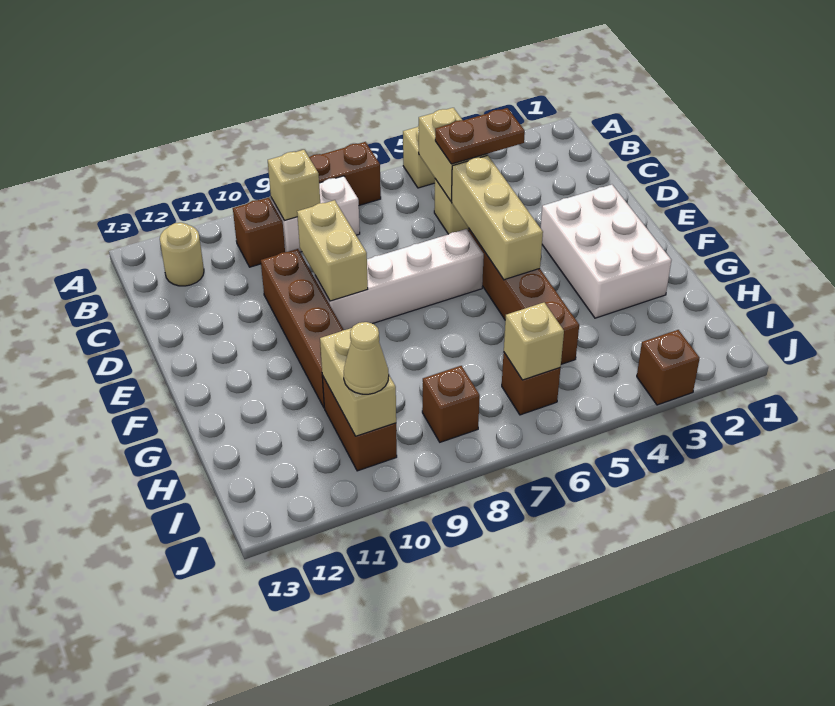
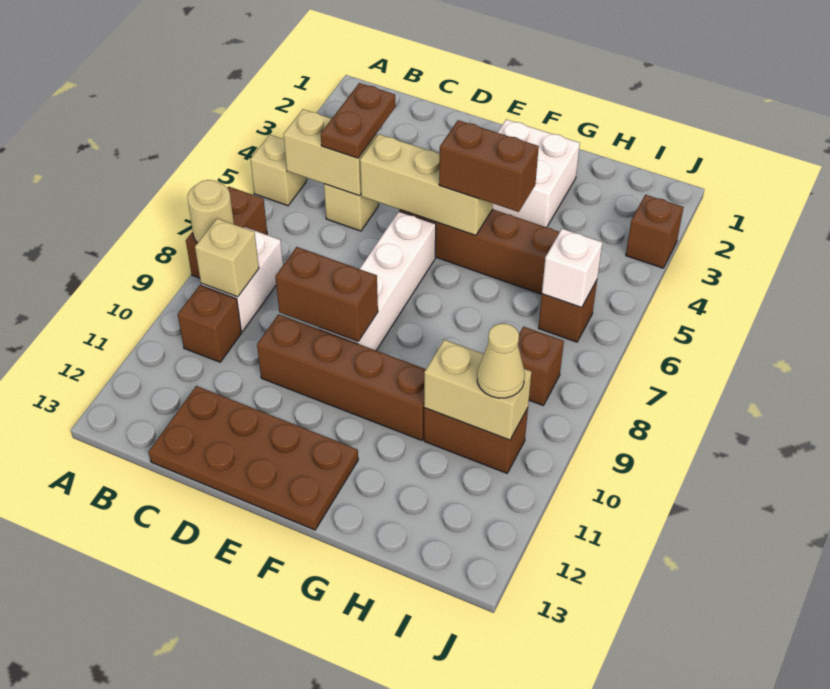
tan round brick B12 level 1 -> tan round brick A8 level 2
none -> brown plate C12:F13 level 1
tan brick D9:E9 level 2 -> brown brick D9:E9 level 2
white brick E2:G3 level 1 -> white brick F2:G3 level 1
none -> brown brick F5:G5 level 3
tan brick I6 level 2 -> white brick I6 level 2

